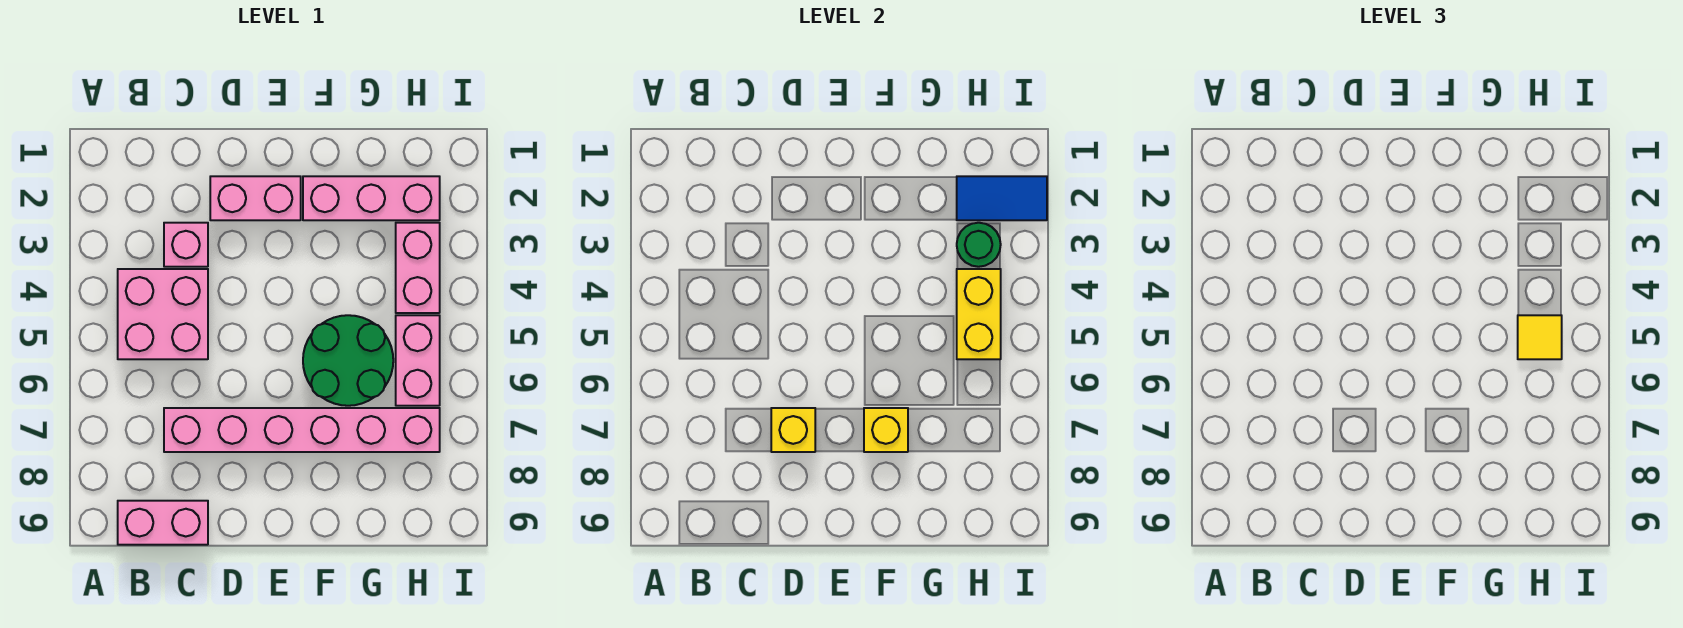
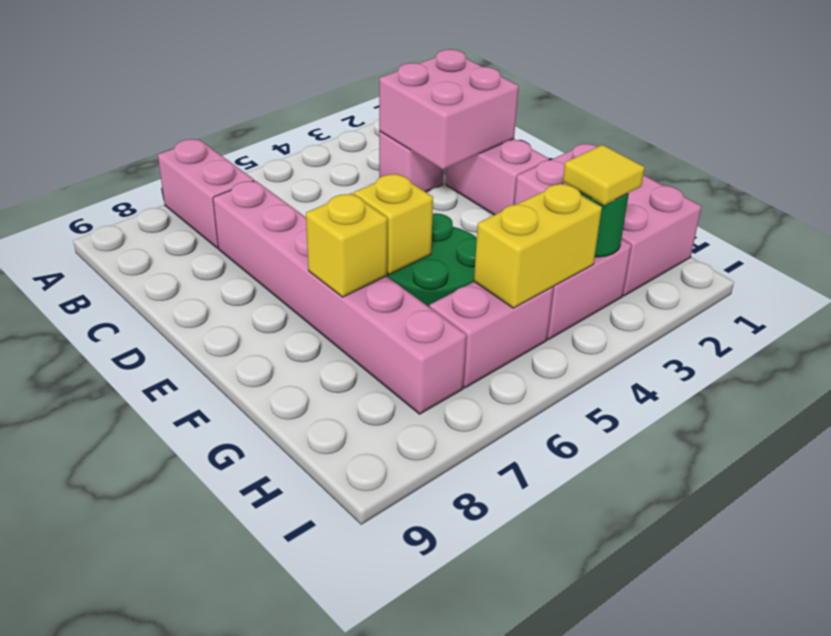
pink brick B4:C5 level 1 -> pink brick C2:D3 level 2
pink brick B9:C9 level 1 -> pink brick A7:B7 level 1
yellow brick D7 level 2 -> yellow brick F6 level 2
pink brick F2:H2 level 1 -> pink brick F1:H2 level 1
blue tile H2:I2 level 2 -> none
yellow tile H5 level 3 -> yellow tile H3 level 3

